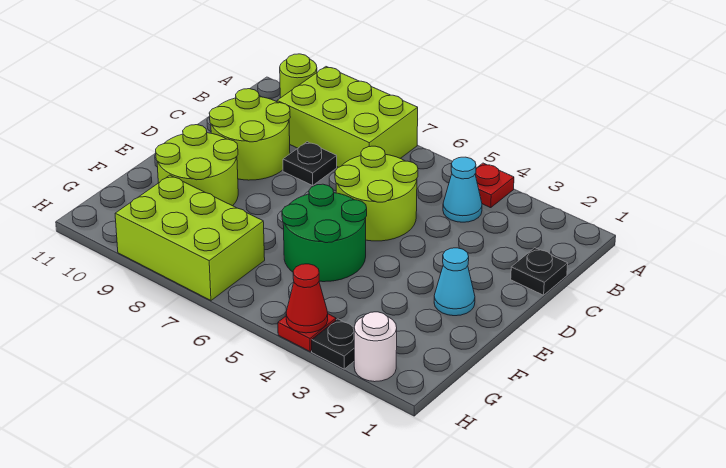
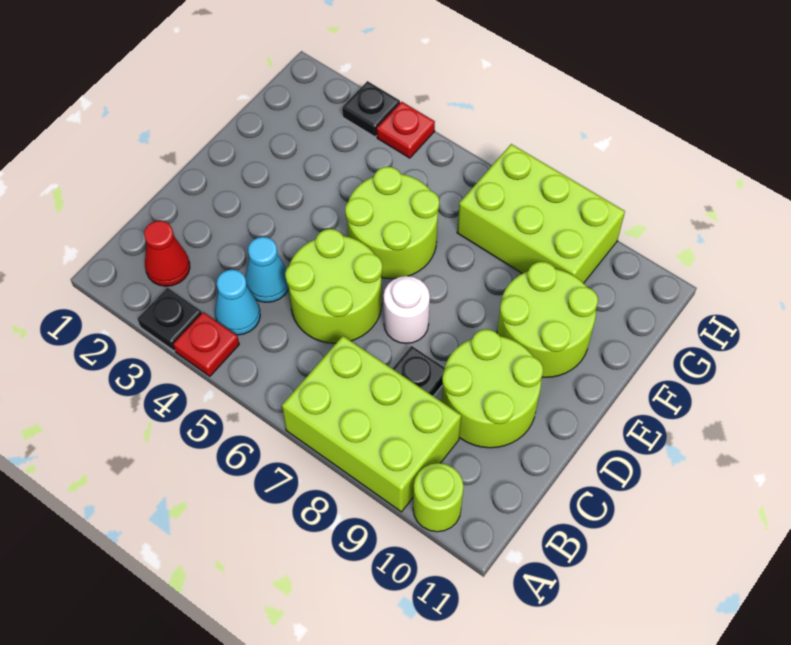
black plate C1 level 1 -> black plate A3 level 1
cyan cone E2 level 1 -> cyan cone C4 level 1
green round brick E5:F6 level 1 -> lime round brick E5:F6 level 1
white round brick H2 level 1 -> white round brick D7 level 1
red cone H4 level 2 -> red cone B2 level 1

